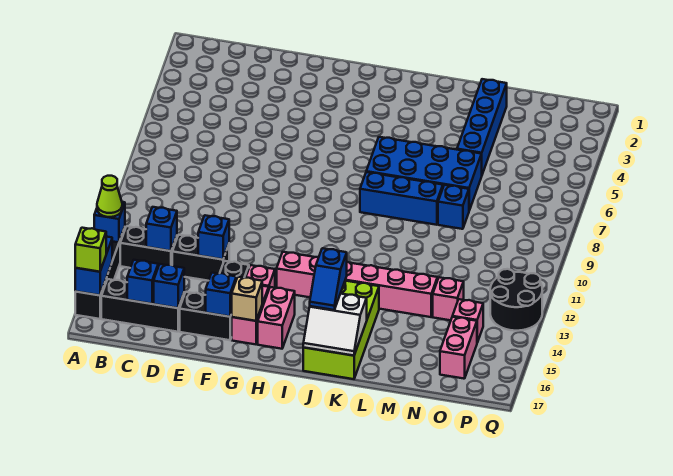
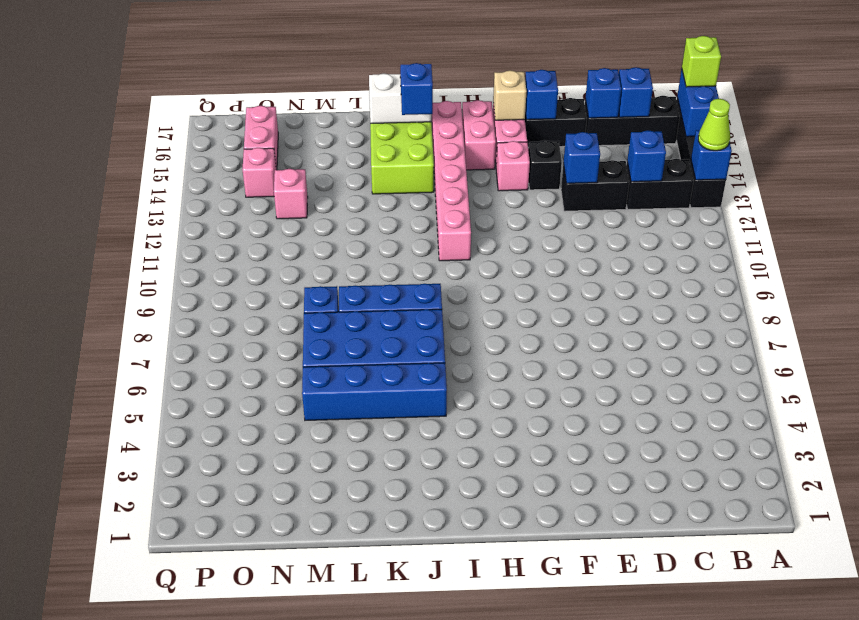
pink brick H13:M13 level 1 -> pink brick I11:I16 level 1
blue brick M2:M5 level 1 -> blue brick J5:M5 level 1
black round brick P12:Q13 level 1 -> none

